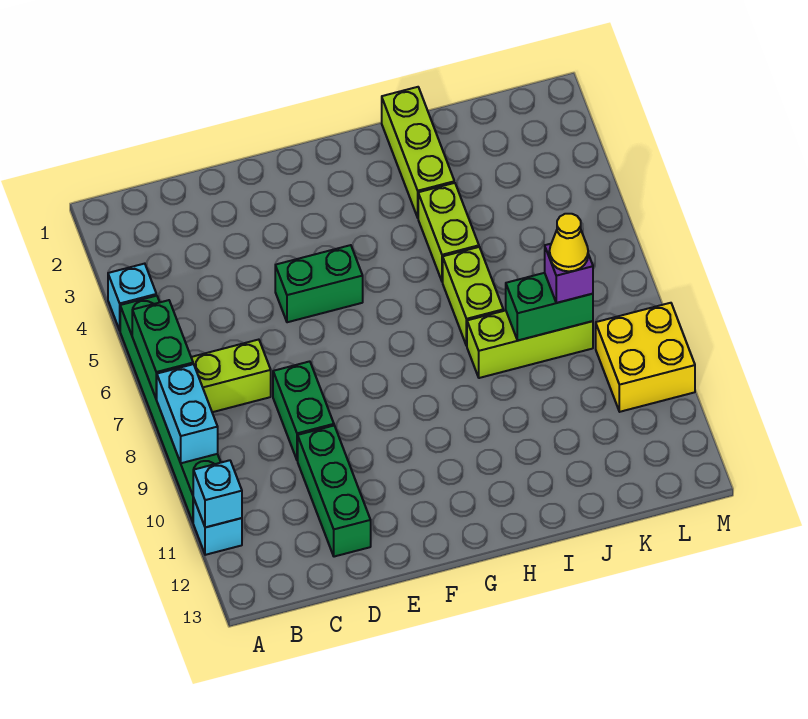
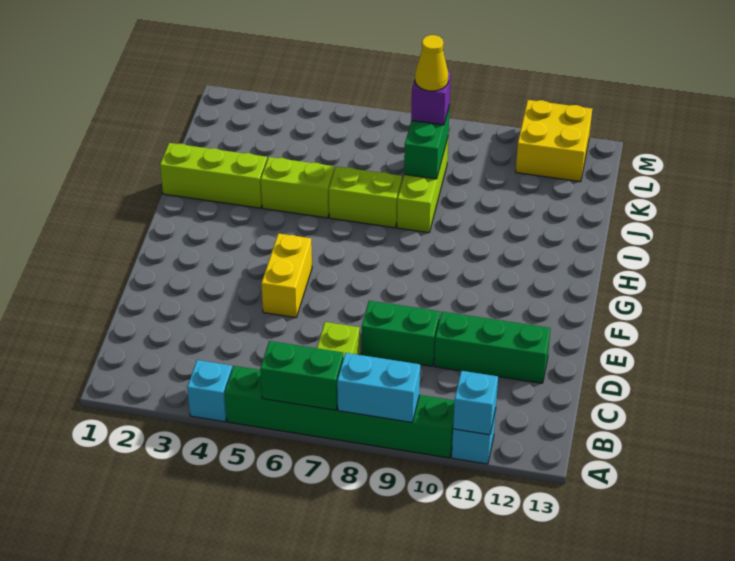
green brick E5:F5 level 1 -> yellow brick E5:F5 level 1
yellow brick L9:M10 level 1 -> yellow brick L11:M12 level 1

